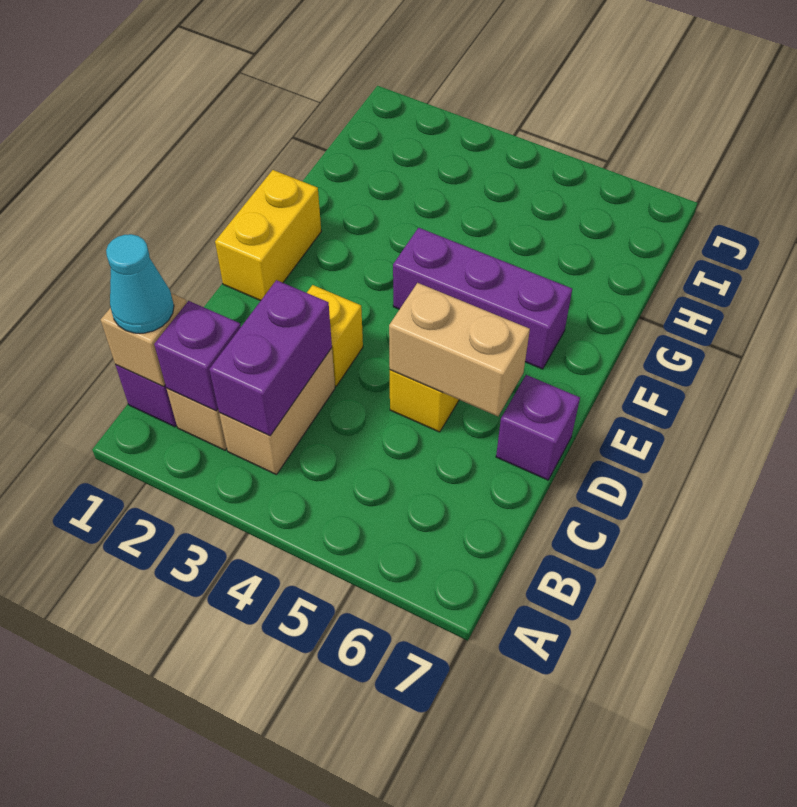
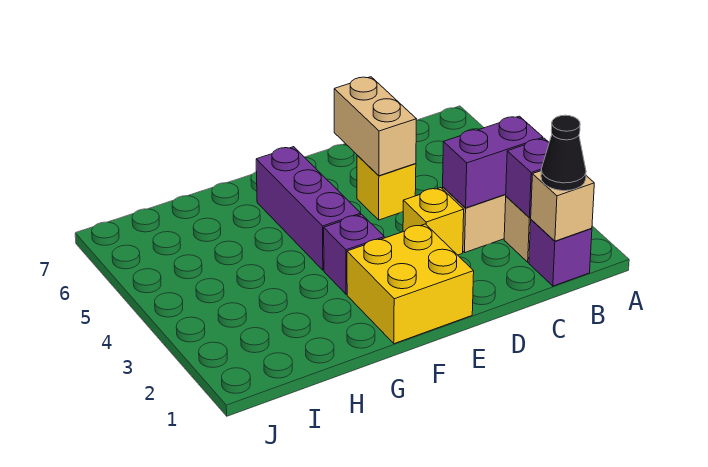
cyan cone B1 level 3 -> black cone B1 level 3
purple brick D7 level 1 -> purple brick F3 level 1
yellow brick E1:F1 level 1 -> yellow brick E1:F2 level 1

